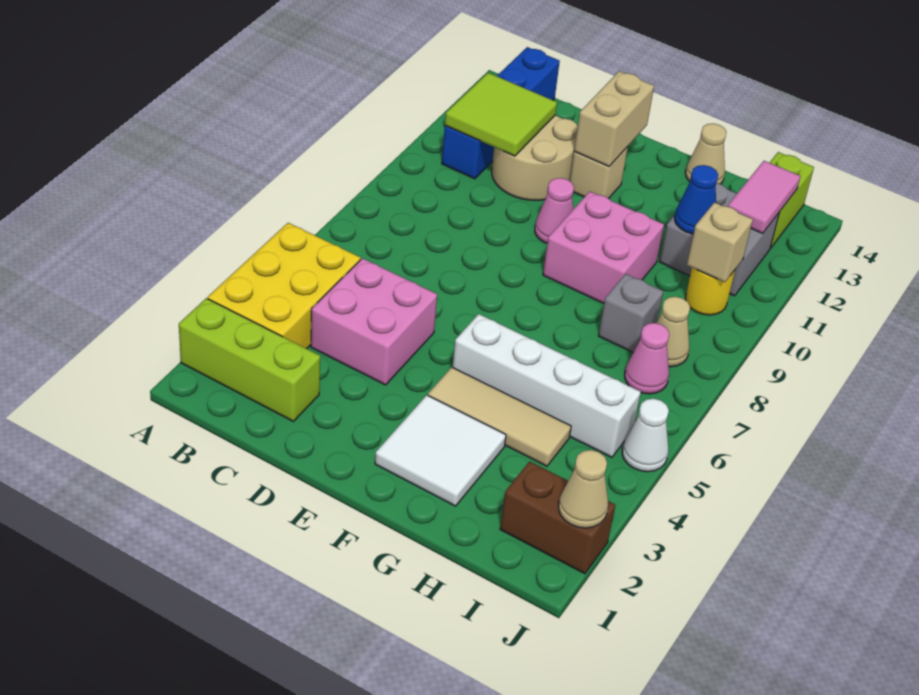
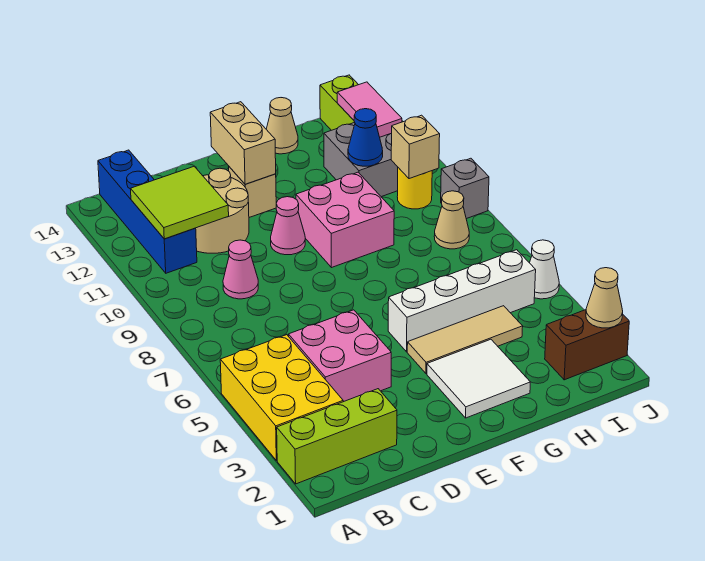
grey brick H8 level 1 -> grey brick J9 level 1
pink cone I7 level 1 -> pink cone C9 level 1

